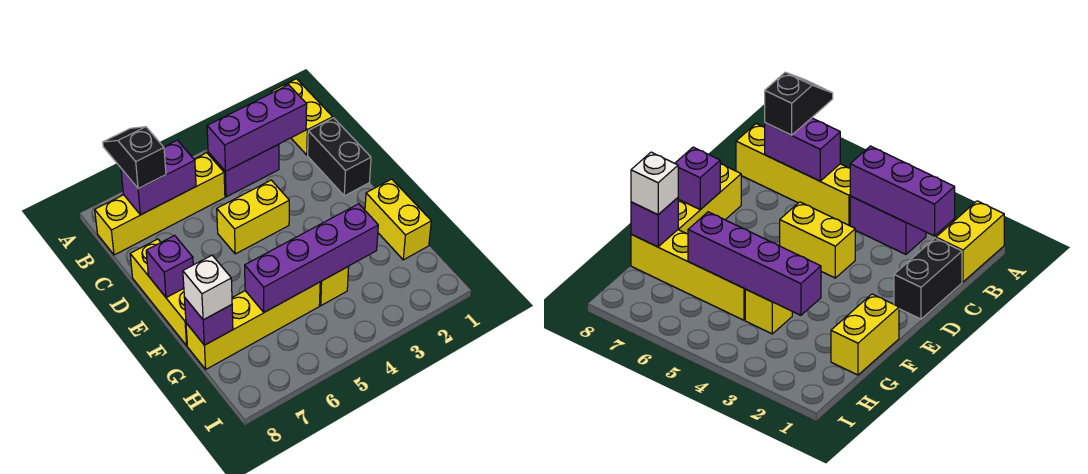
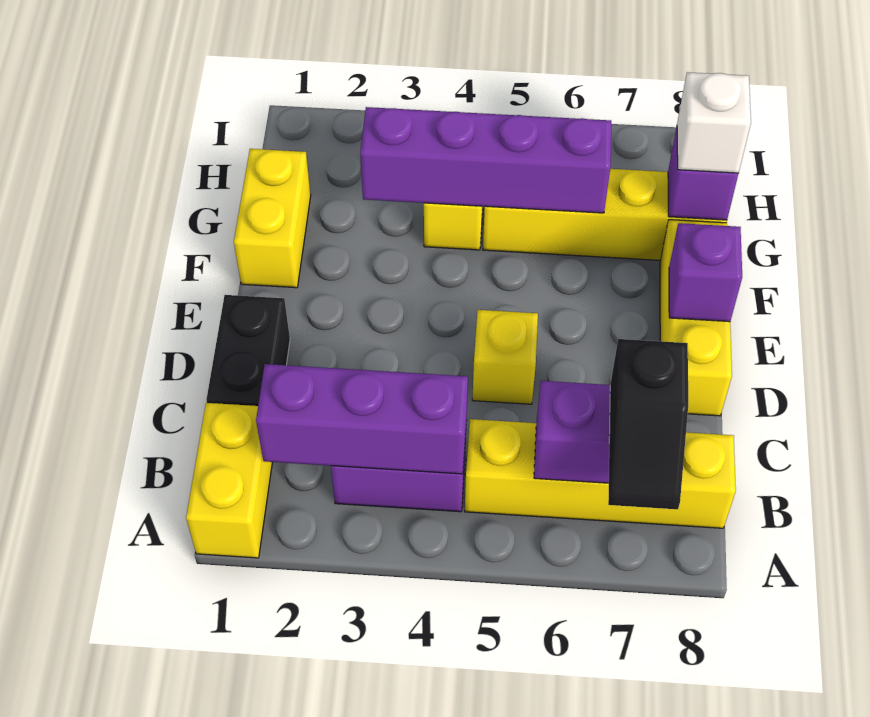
yellow brick D4:D5 level 1 -> yellow brick D5 level 1

